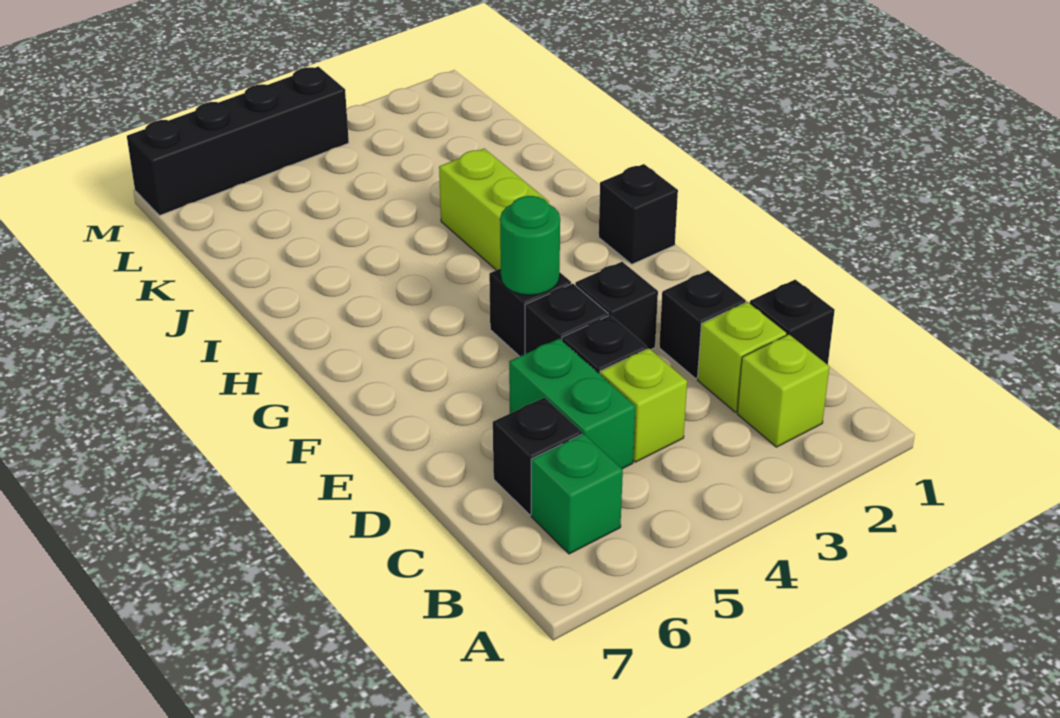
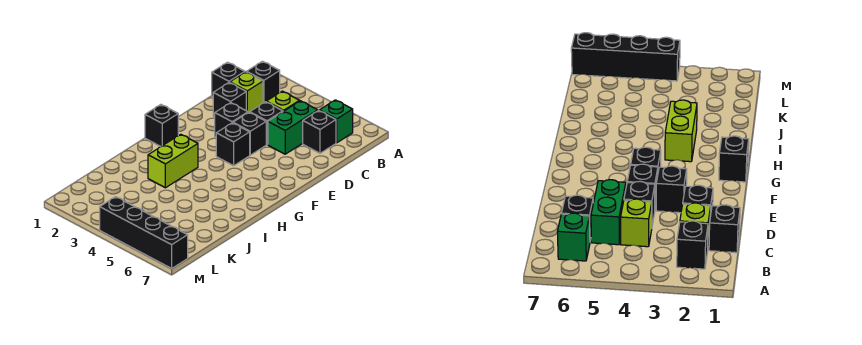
lime brick B2 level 1 -> black brick B2 level 1
green round brick F4 level 2 -> none

